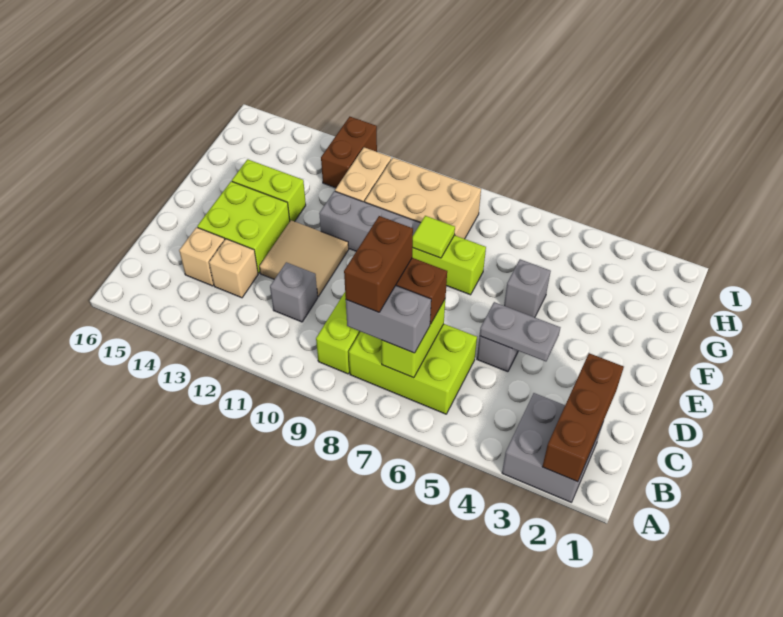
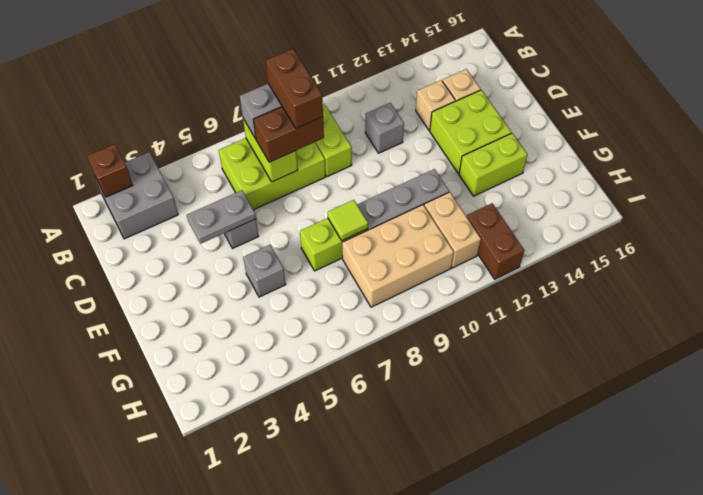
brown brick A2:C2 level 2 -> brown brick A2 level 2
tan tile D11:E12 level 1 -> none

